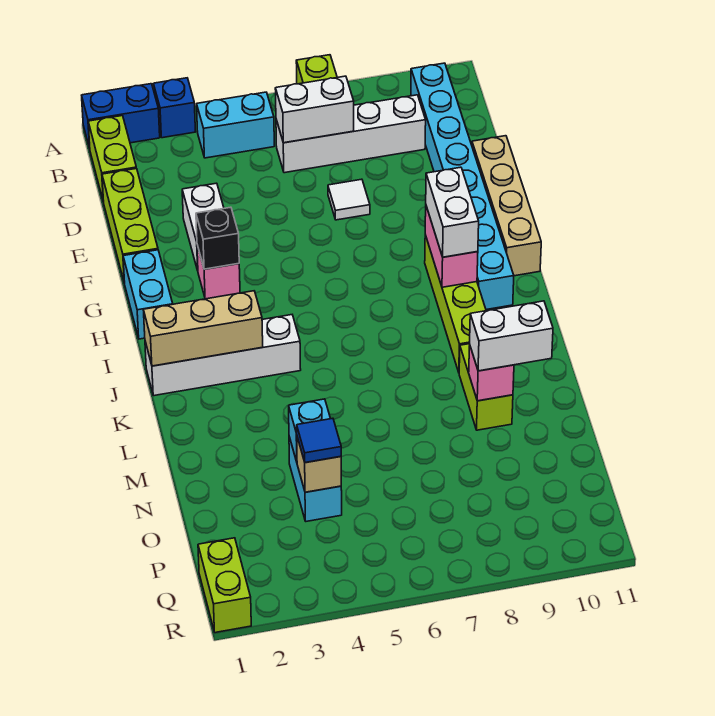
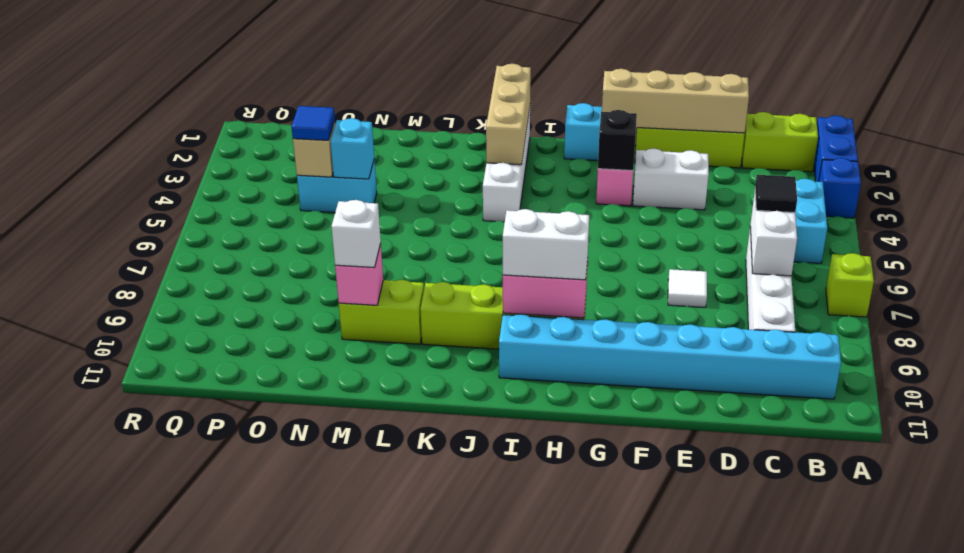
none -> black tile C6 level 3
tan brick E11:H11 level 1 -> tan brick D1:G1 level 2
white brick M9:M10 level 3 -> white brick M9 level 3
lime brick Q1:R1 level 1 -> none

